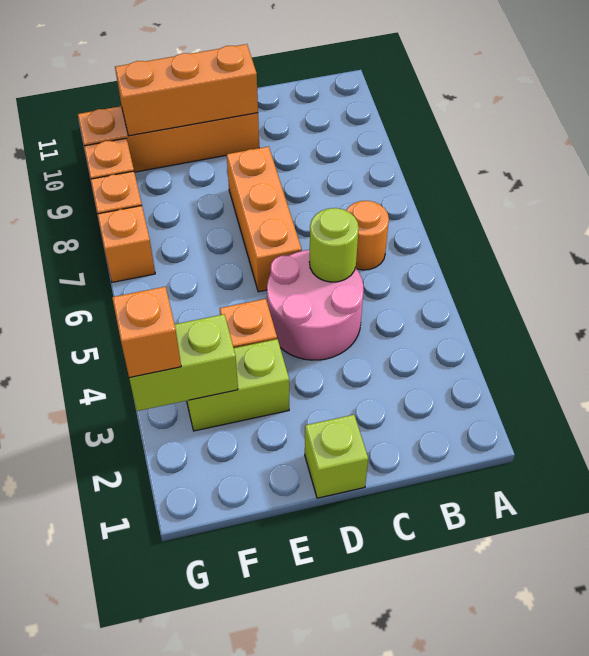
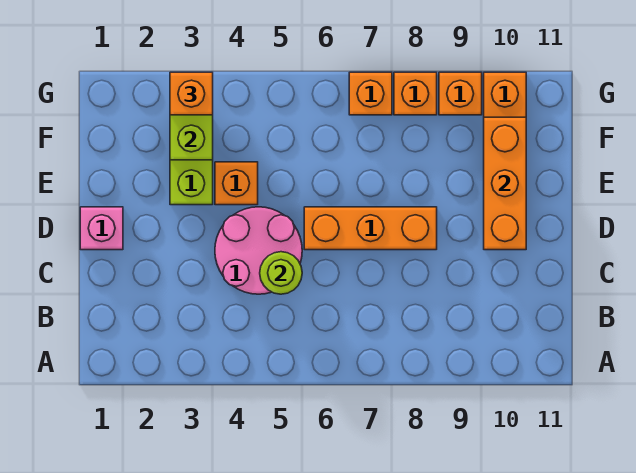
orange round brick B6 level 1 -> none
lime brick D1 level 1 -> pink brick D1 level 1

